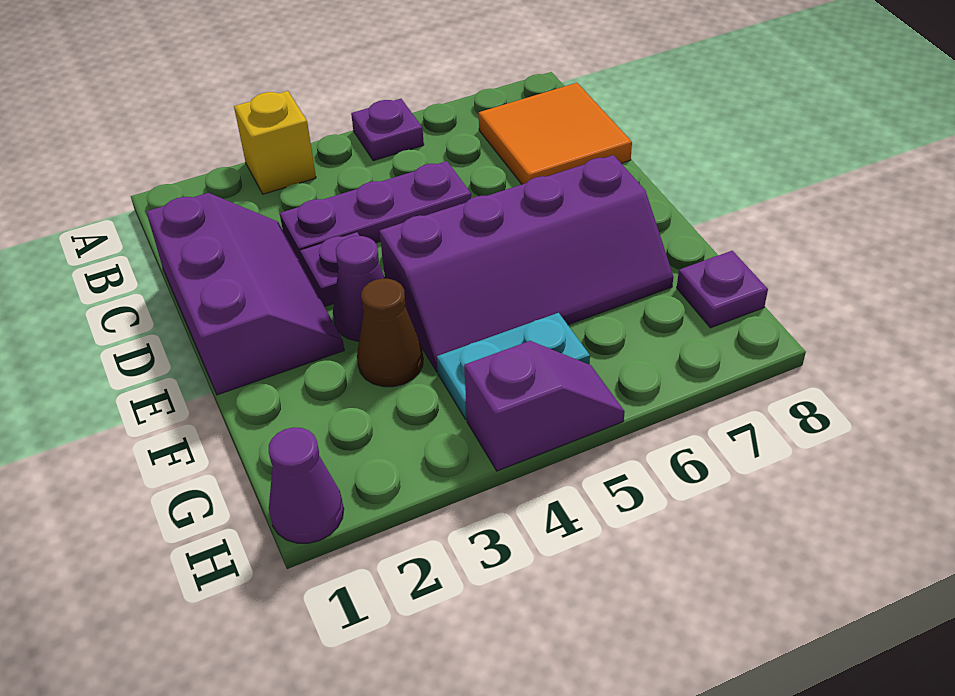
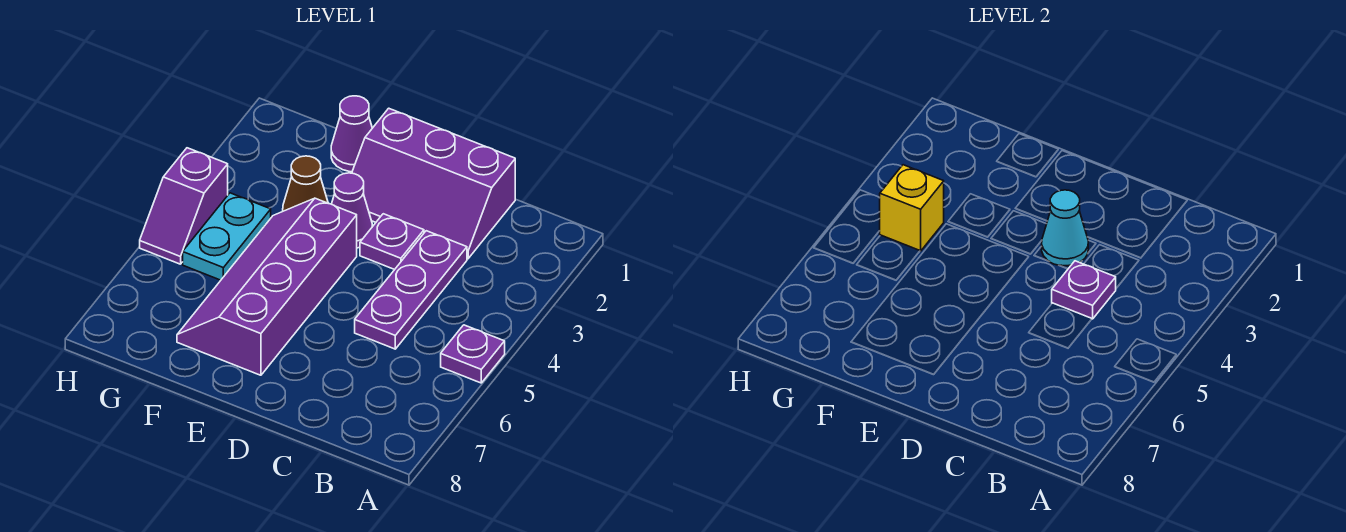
yellow brick A3 level 1 -> yellow brick G4 level 2
orange tile B7:C8 level 1 -> none
none -> cyan cone D3 level 2
purple plate G8 level 1 -> purple plate C4 level 2
purple cone H1 level 1 -> purple cone F1 level 1

